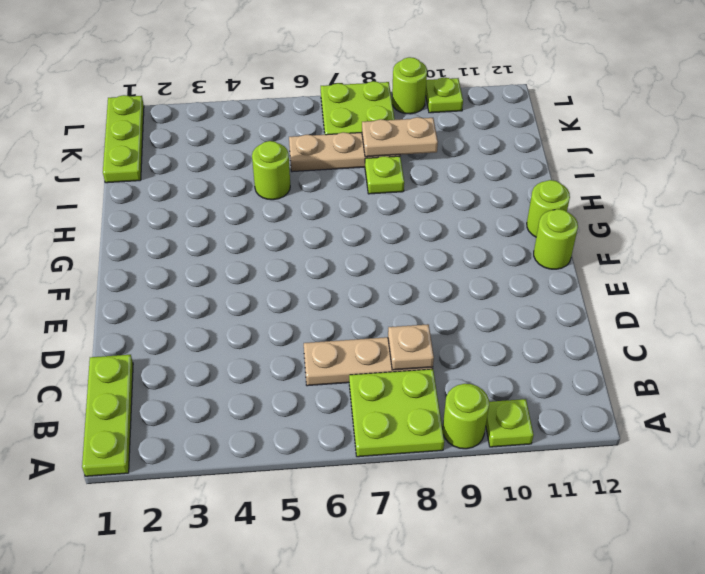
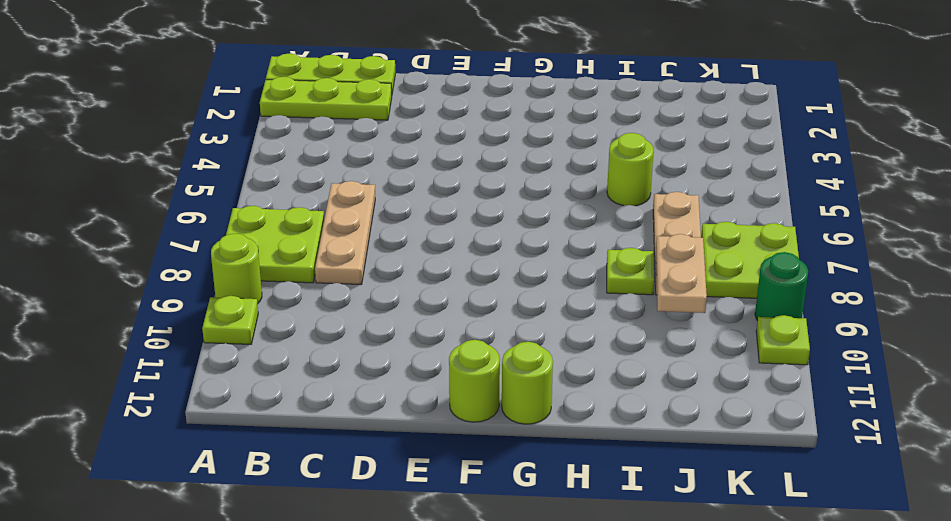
tan plate C8 level 2 -> none
lime plate J1:L1 level 1 -> lime plate A2:C2 level 1
lime round brick L9 level 1 -> green round brick L9 level 1

